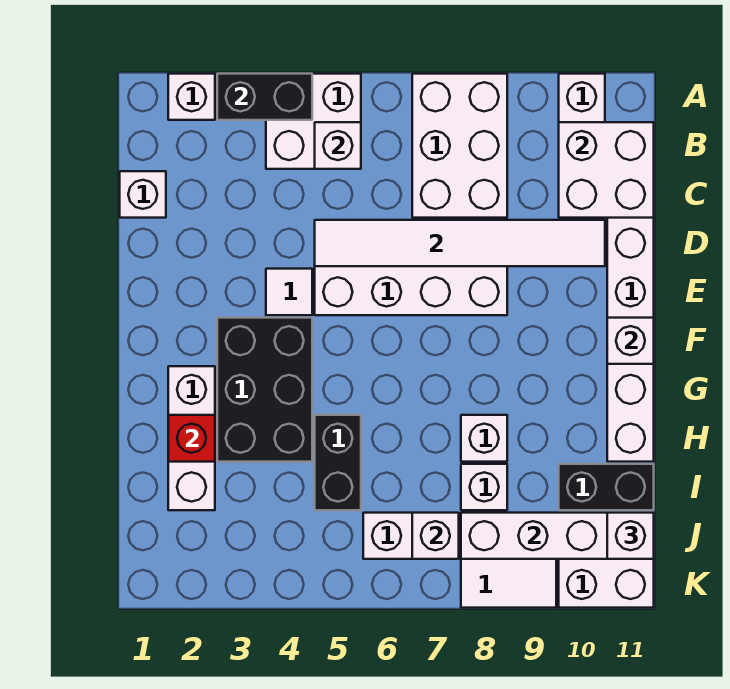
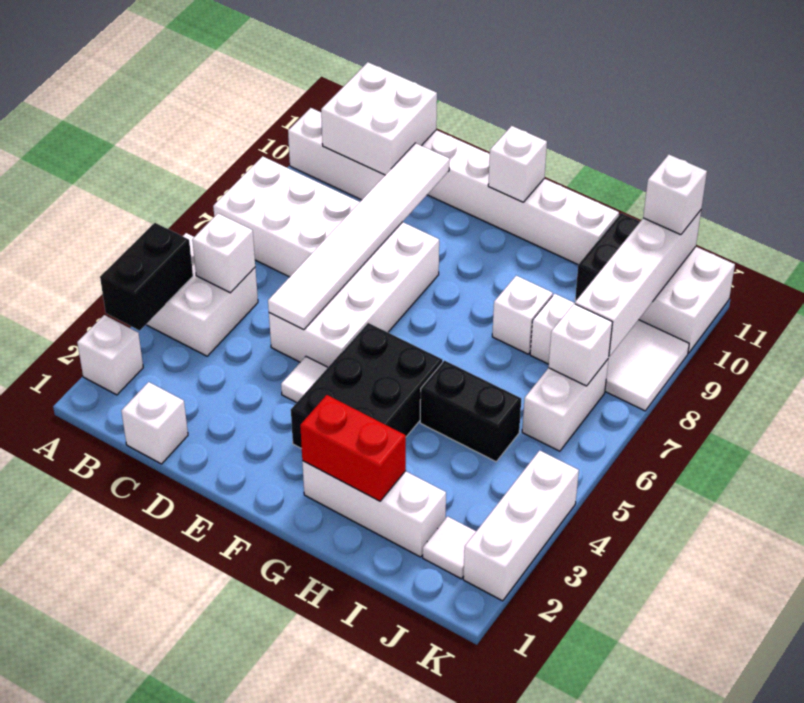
black brick F3:H4 level 1 -> black brick F3:G5 level 1
red brick H2 level 2 -> red brick G2:H2 level 2
none -> white tile J2 level 1
none -> white brick K2:K4 level 1

